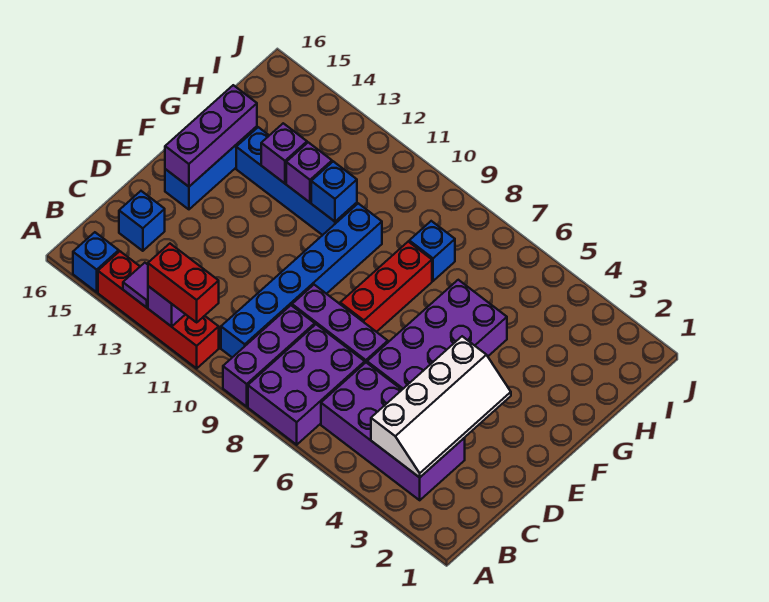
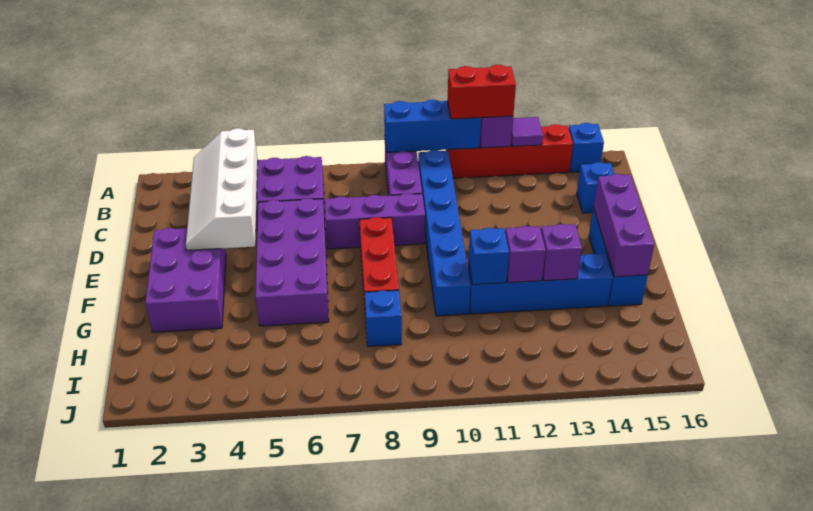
purple brick A7:C8 level 1 -> purple brick E2:G3 level 1
none -> blue brick A9:A11 level 2

